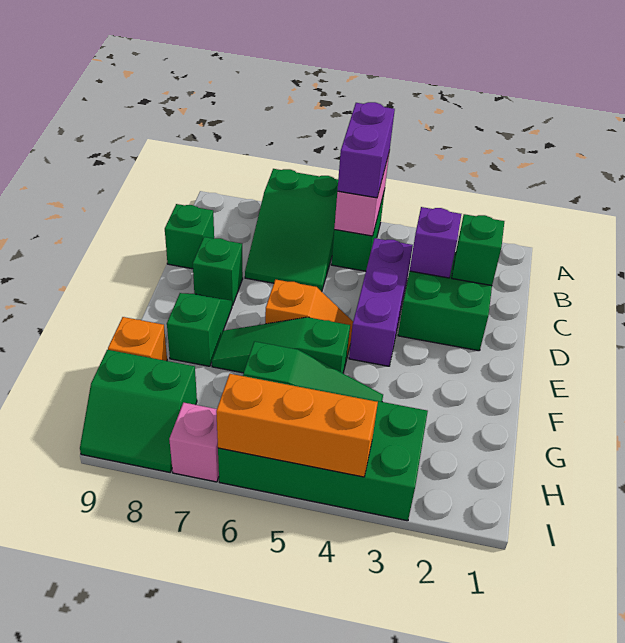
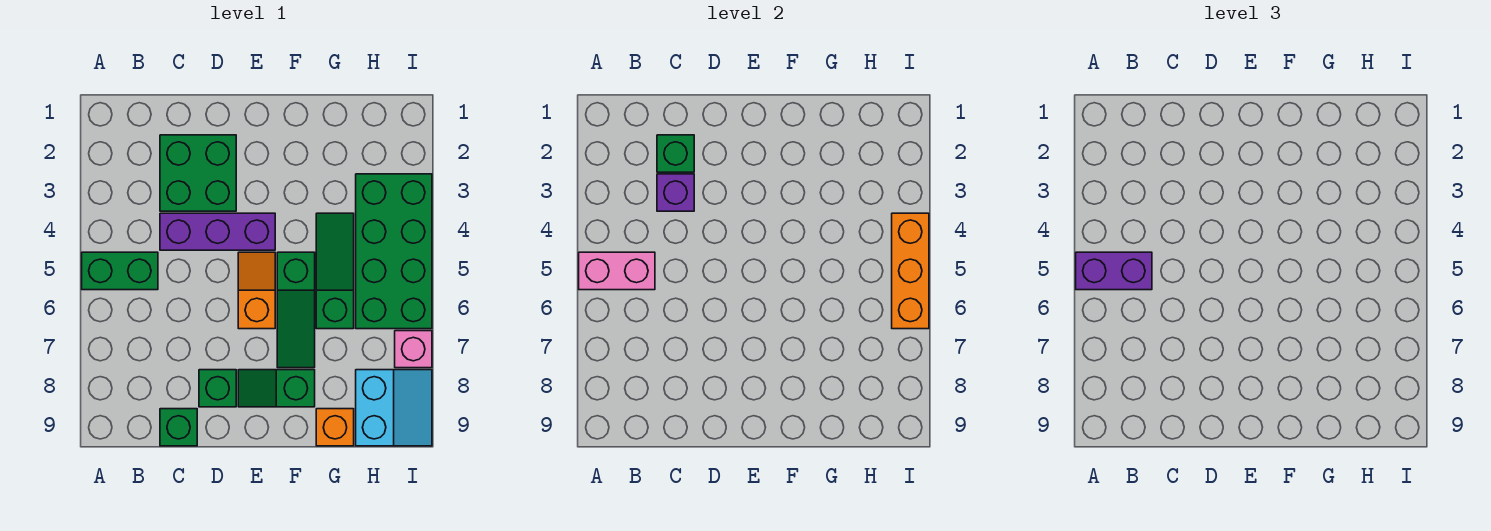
green slope A6:C7 level 1 top A -> none
green slope H8:I9 level 1 top H -> cyan slope H8:I9 level 1 top H

